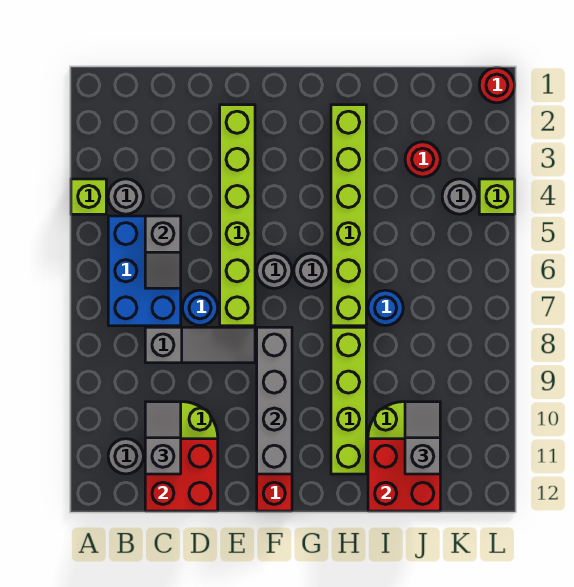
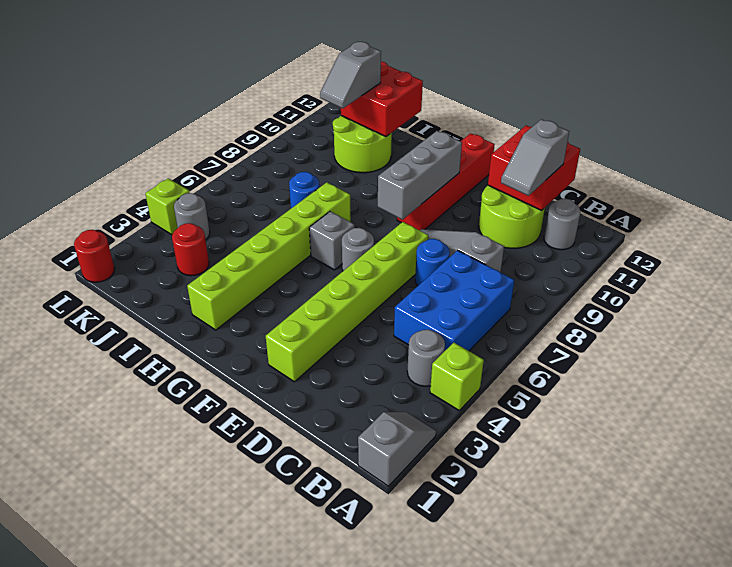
grey slope C5:C6 level 2 top 5 -> grey slope A1:A2 level 1 top 1
grey brick F8:F11 level 2 -> grey brick F8:F10 level 2
grey round brick G6 level 1 -> grey brick G6 level 1
lime brick H8:H11 level 1 -> none

